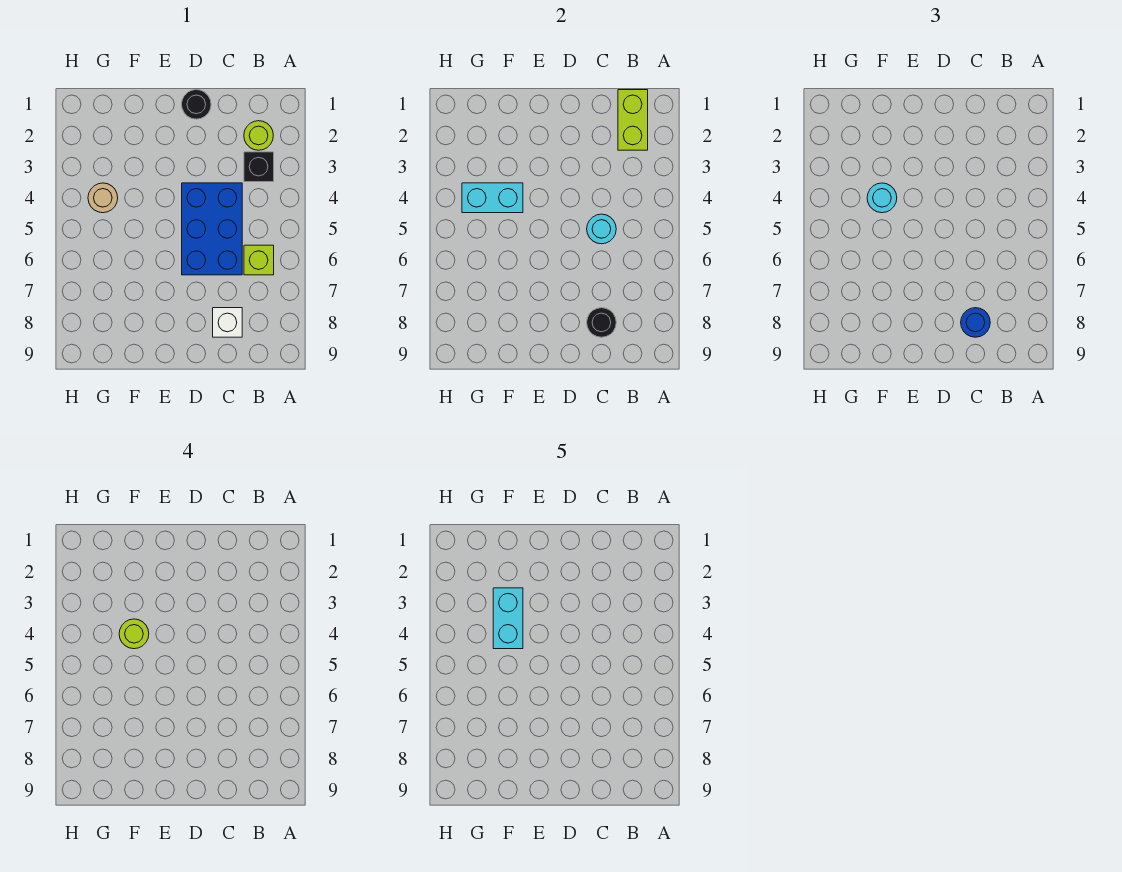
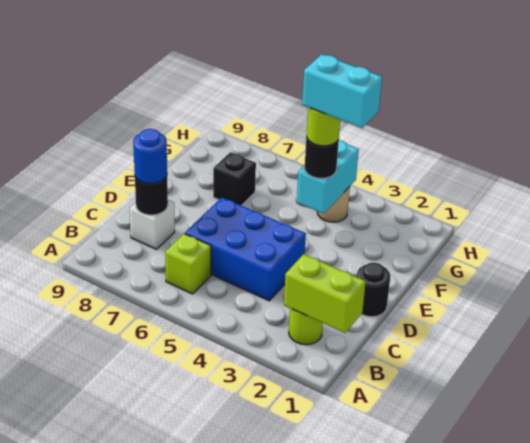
black brick B3 level 1 -> black brick F7 level 1
cyan round brick C5 level 2 -> none
cyan round brick F4 level 3 -> black round brick F4 level 3

